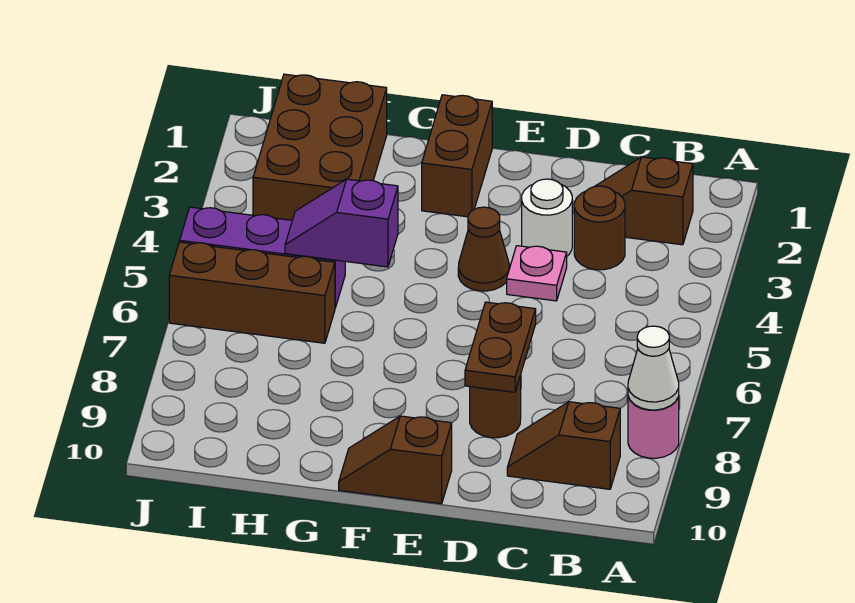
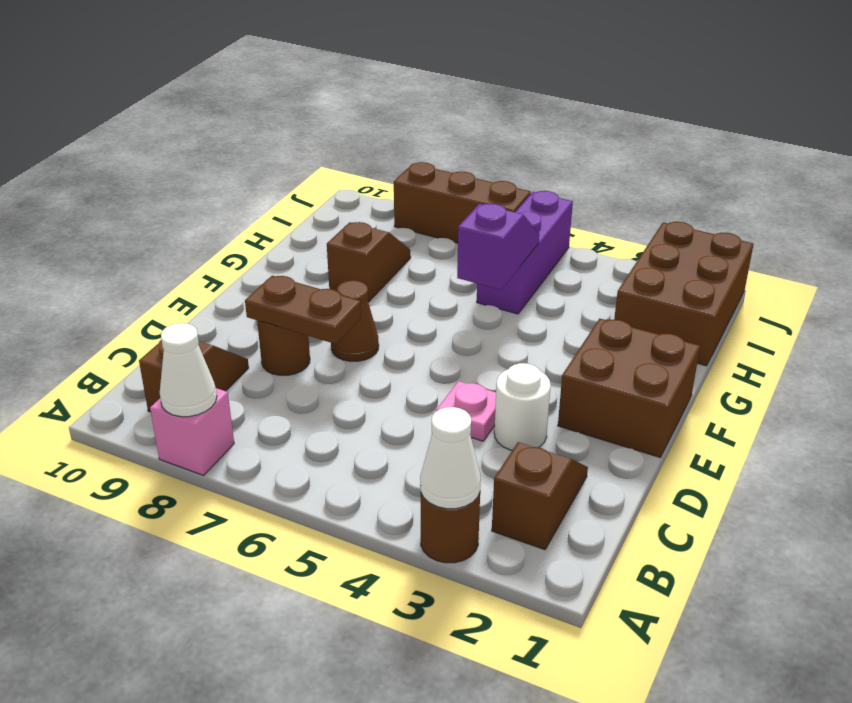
none -> white cone A3 level 2
pink round brick A8 level 1 -> pink brick A8 level 1
brown round brick C3 level 1 -> brown round brick A3 level 1
brown cone E4 level 1 -> brown cone E7 level 1
brown slope E10:F10 level 1 top E -> brown slope G8:H8 level 1 top G
brown brick F1:F2 level 1 -> brown brick E1:F2 level 1
brown brick H1:I3 level 1 -> brown brick H1:J2 level 1
brown brick H6:J6 level 1 -> brown brick J6:J8 level 1

